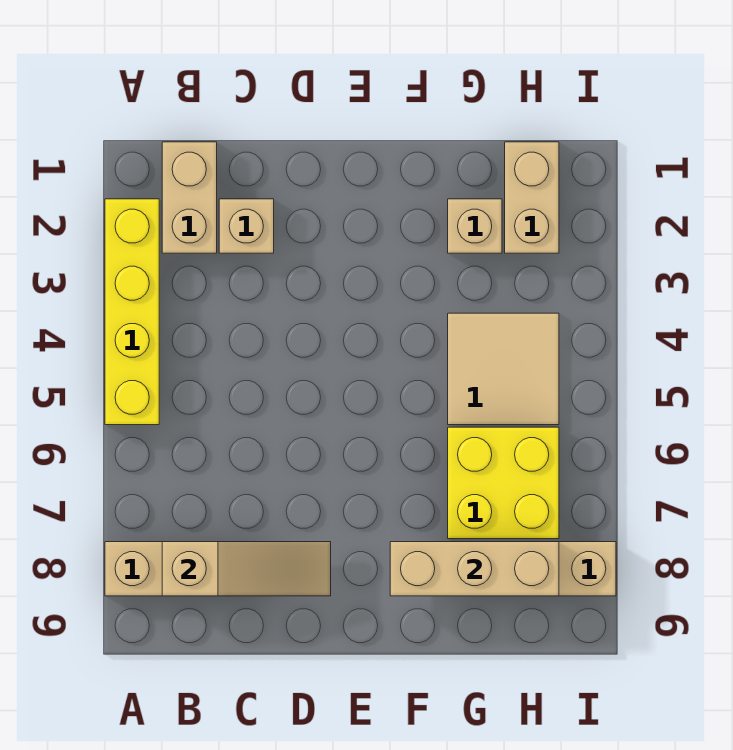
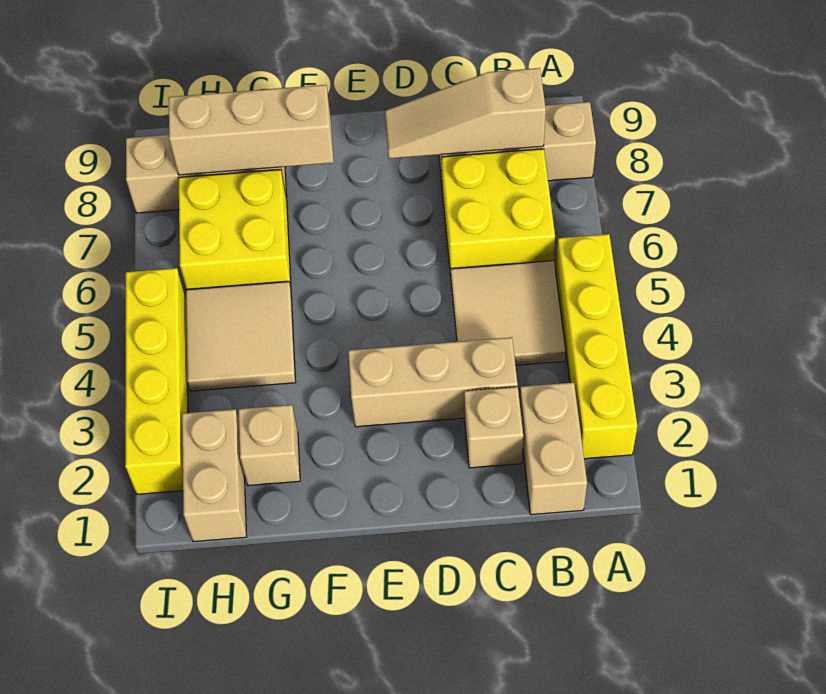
none -> tan tile B4:C5 level 1
none -> yellow brick B6:C7 level 1
none -> tan brick C3:E3 level 1
none -> yellow brick I2:I5 level 1

